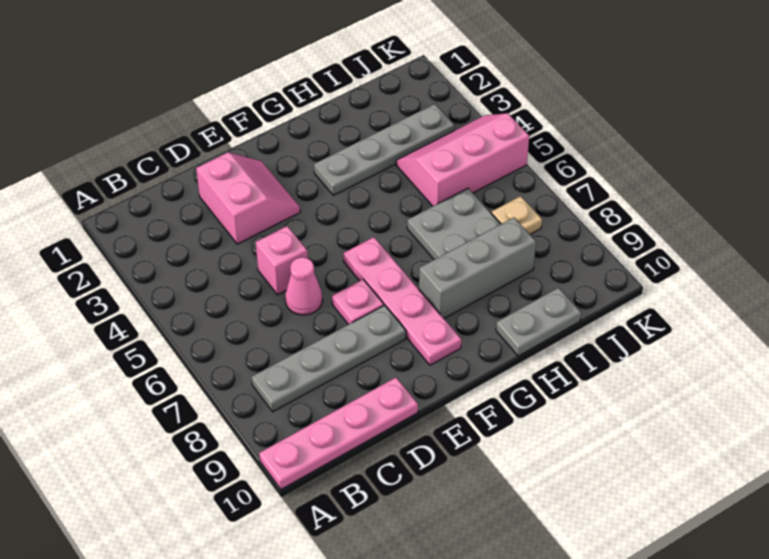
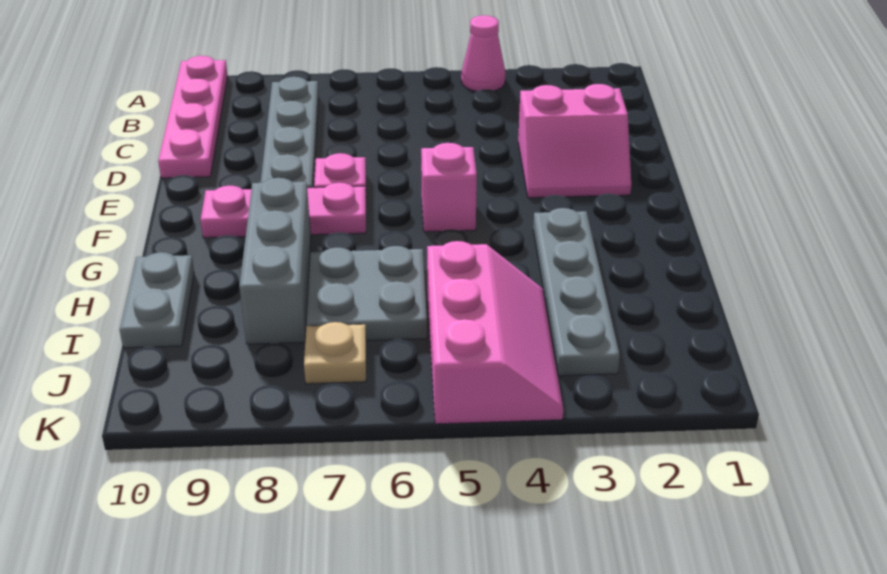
pink brick D5 level 1 -> pink brick F5 level 1
pink cone D6 level 1 -> pink cone A4 level 1
pink plate F6:F9 level 1 -> pink plate F7:F9 level 1

